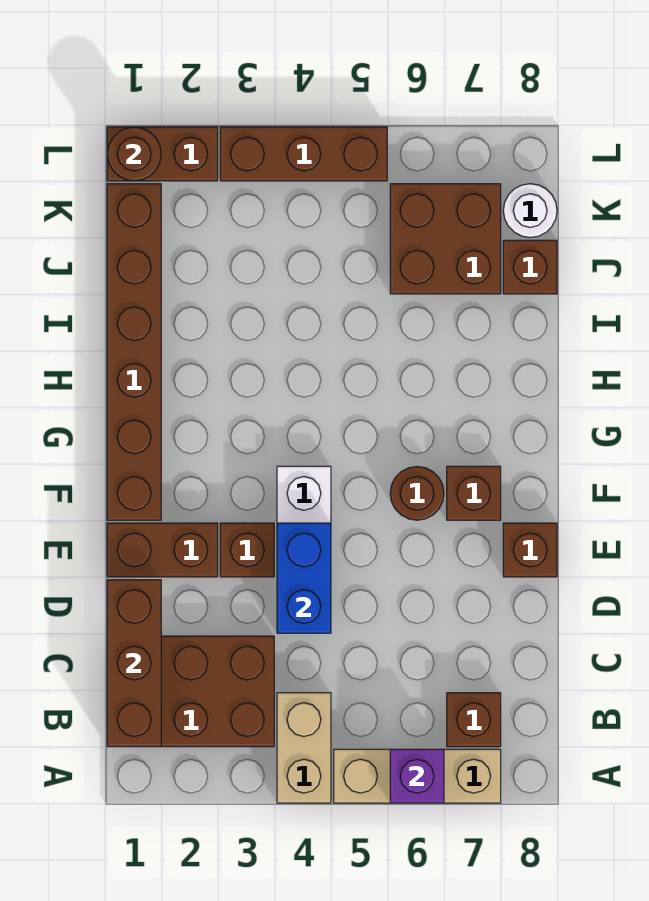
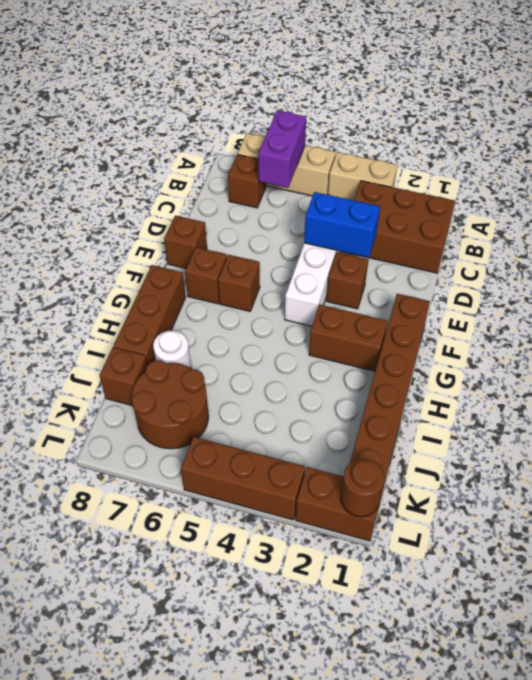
tan brick A4:B4 level 1 -> tan brick A3:A4 level 1
purple brick A6 level 2 -> purple brick A6:B6 level 2
brown brick B1:D1 level 2 -> brown brick G8:I8 level 1
blue brick D4:E4 level 2 -> blue brick D3:D4 level 2
brown brick E1:E2 level 1 -> brown brick G2:G3 level 1
brown round brick F6 level 1 -> brown brick F6 level 1
brown brick J6:K7 level 1 -> brown round brick J6:K7 level 1
white round brick K8 level 1 -> white round brick I7 level 1

